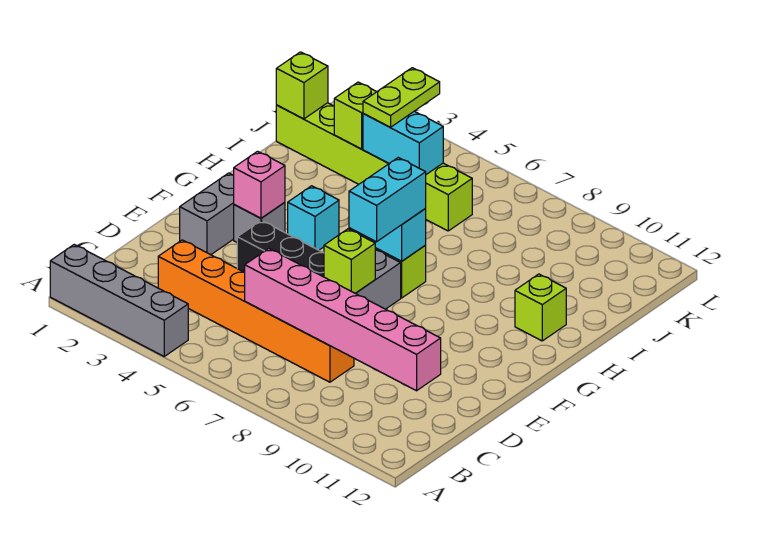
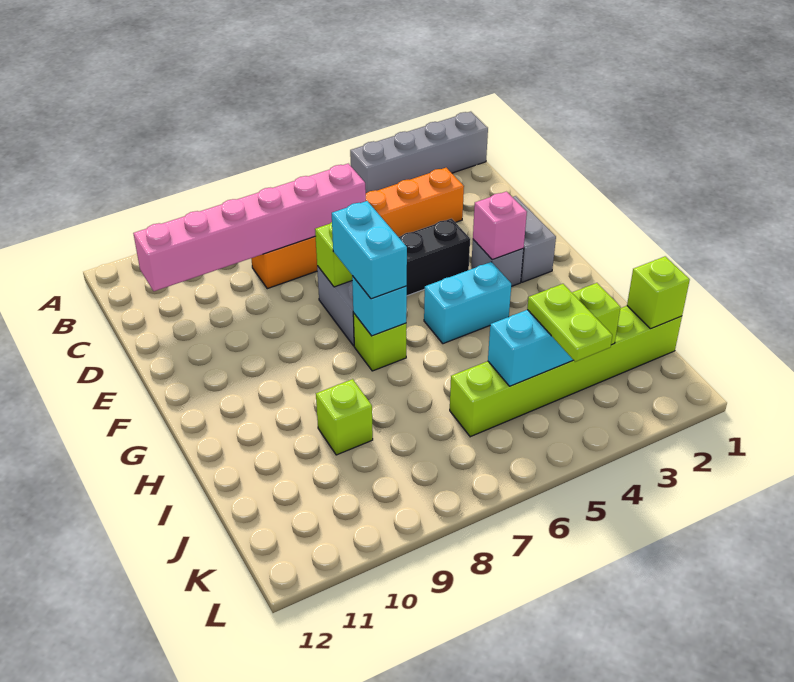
cyan brick G4 level 1 -> cyan brick G4:G5 level 1
lime brick H11 level 1 -> lime brick I9 level 1

